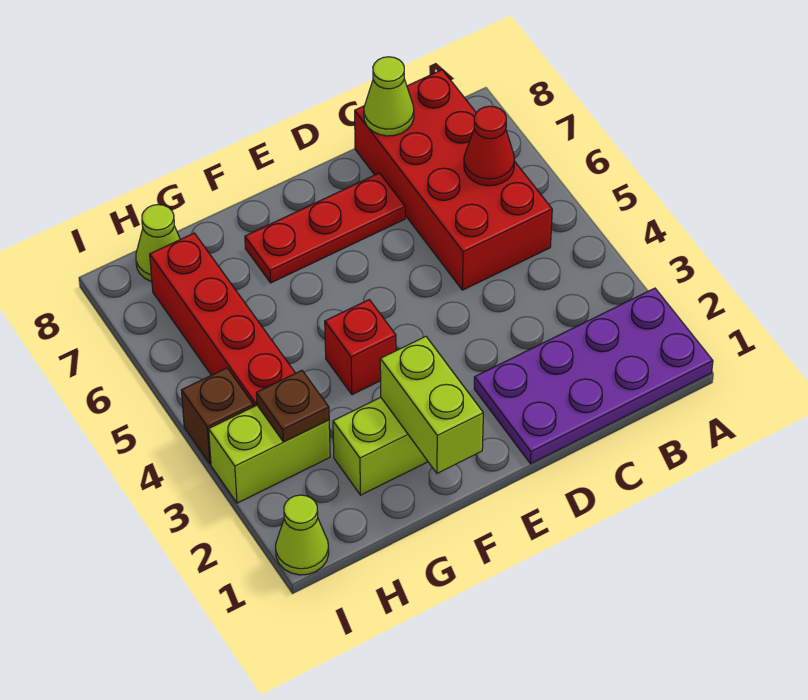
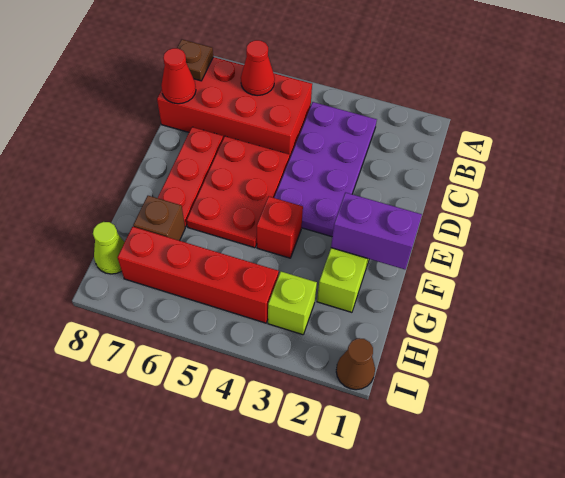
purple plate A1:D2 level 1 -> purple plate B3:E4 level 1
lime cone C8 level 2 -> red cone C8 level 2
none -> red plate D5:F6 level 1
lime brick F1:F2 level 2 -> purple brick F1:F2 level 2
lime brick H3:I3 level 1 -> lime brick H3 level 1
brown plate H3 level 2 -> brown plate B8 level 2
lime cone I1 level 1 -> brown cone I1 level 1
brown brick I4 level 1 -> brown brick G7 level 1

